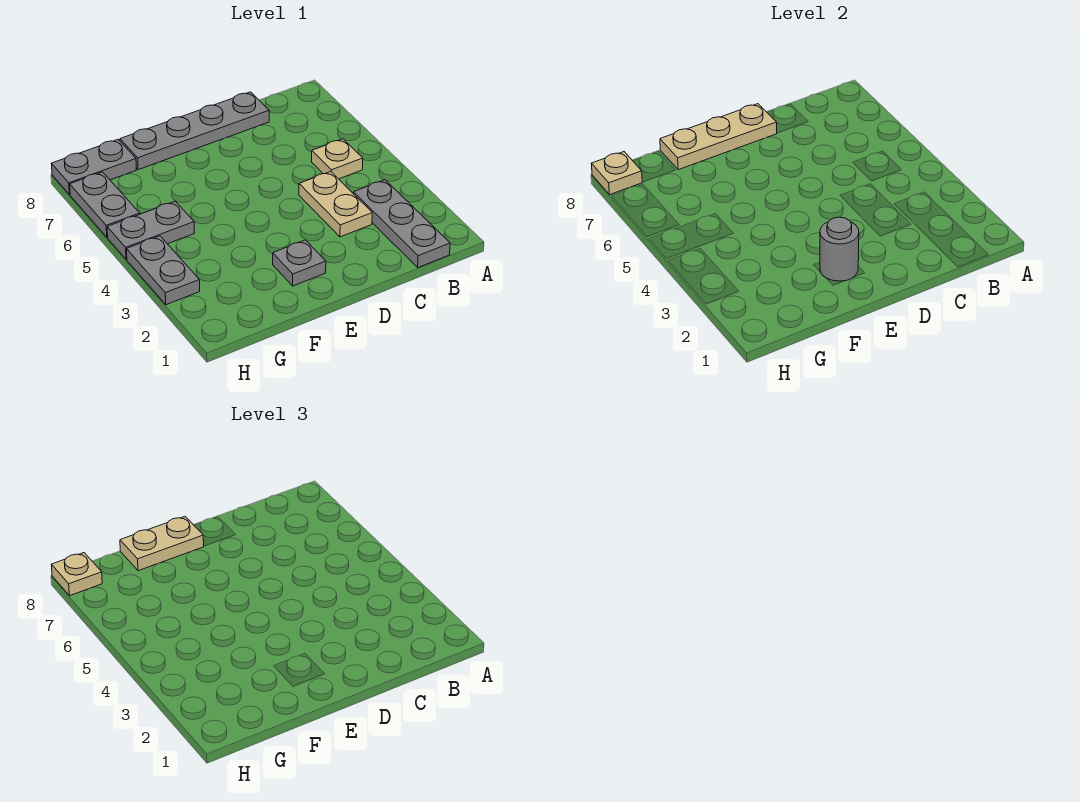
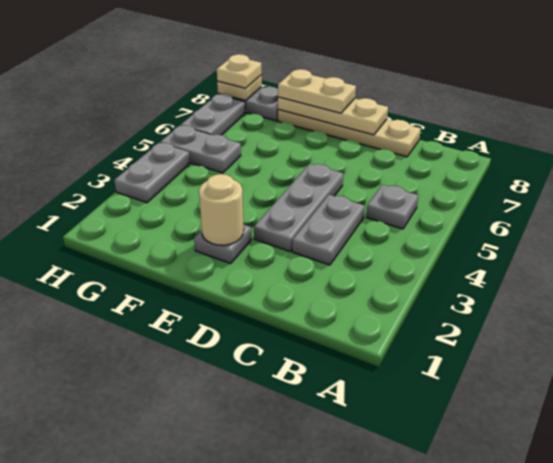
grey plate B1:B3 level 1 -> grey plate D3:D5 level 1
tan plate B5 level 1 -> grey plate B5 level 1
tan plate C3:C4 level 1 -> grey plate C3:C4 level 1
grey plate C8:F8 level 1 -> tan plate C8:F8 level 1
grey round brick E2 level 2 -> tan round brick E2 level 2

